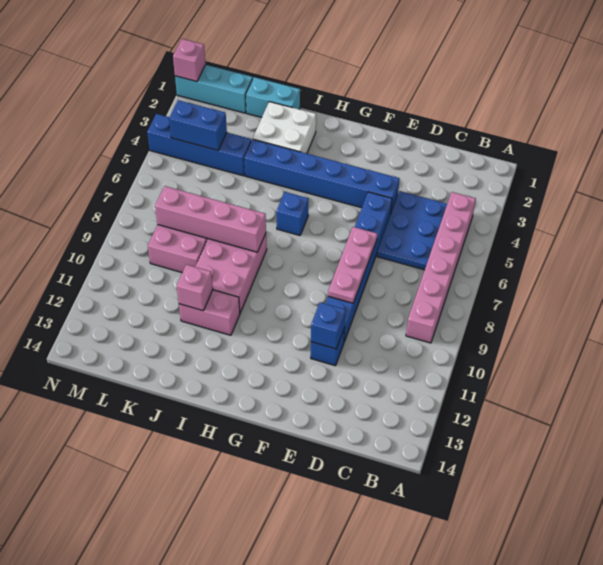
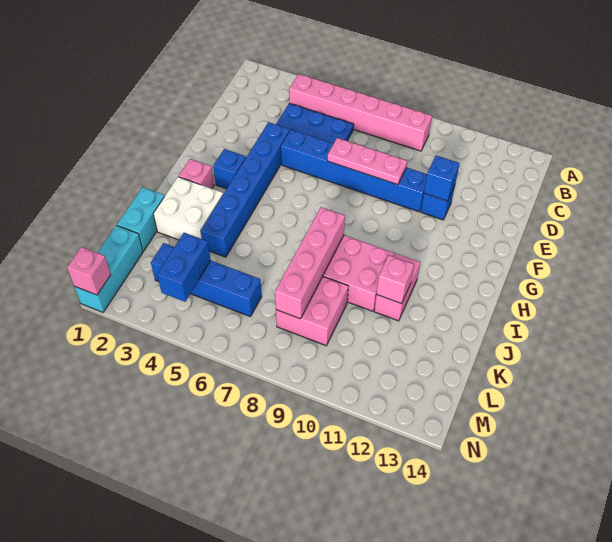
none -> pink brick H2 level 1
blue brick H6 level 1 -> blue brick G3 level 1
blue brick K4:N4 level 1 -> blue brick L3:L6 level 1

